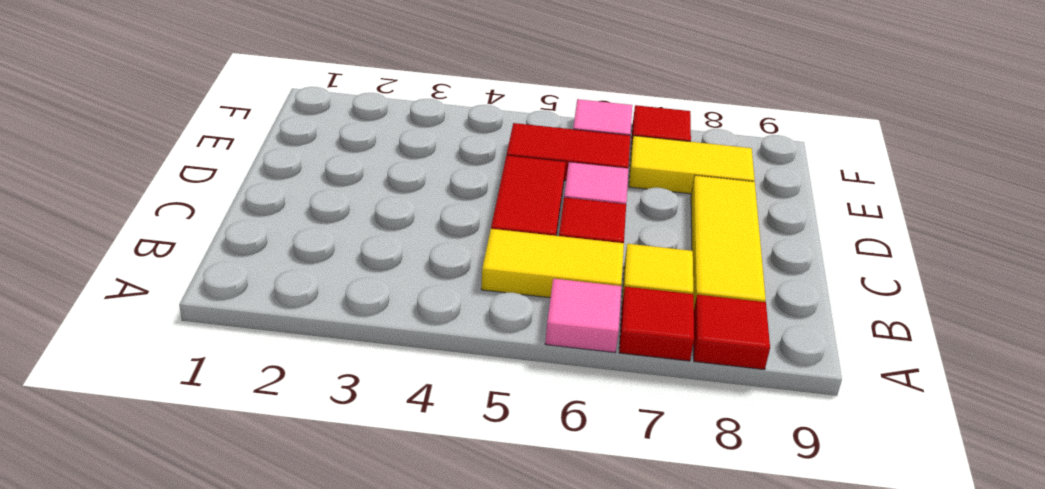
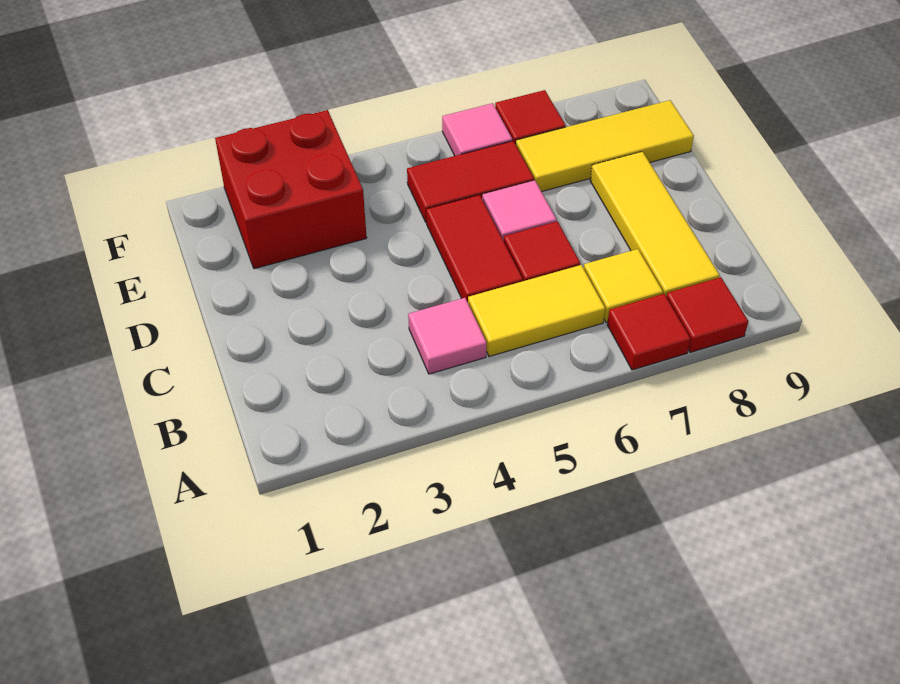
pink tile A6 level 1 -> pink tile B4 level 1
none -> red brick E2:F3 level 1
yellow tile E7:E8 level 1 -> yellow tile E7:E9 level 1

